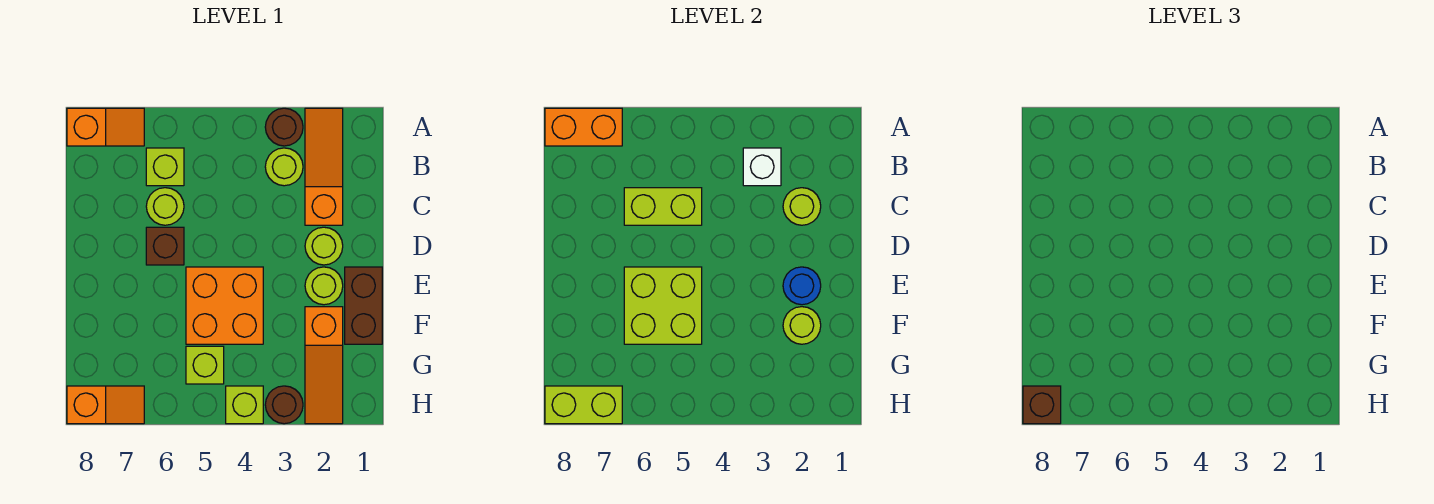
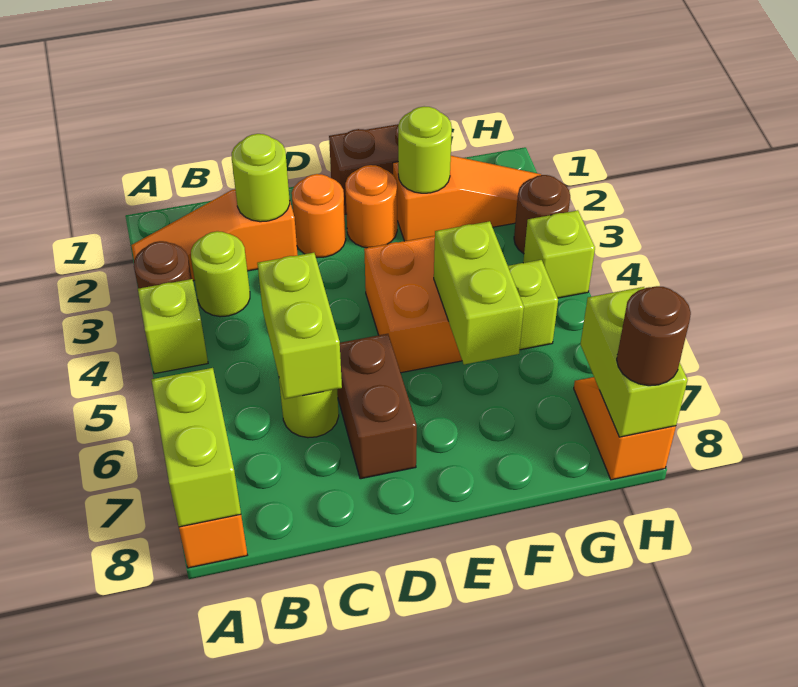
orange brick A7:A8 level 2 -> lime brick A7:A8 level 2
white brick B3 level 2 -> none
lime brick B6 level 1 -> lime brick A4 level 1
lime round brick D2 level 1 -> orange round brick D2 level 1
brown brick D6 level 1 -> brown brick D6:D7 level 1
lime round brick E2 level 1 -> orange round brick E2 level 1
blue round brick E2 level 2 -> none
lime brick E5:F6 level 2 -> lime brick F5:F6 level 2
brown brick H8 level 3 -> brown round brick H8 level 3

